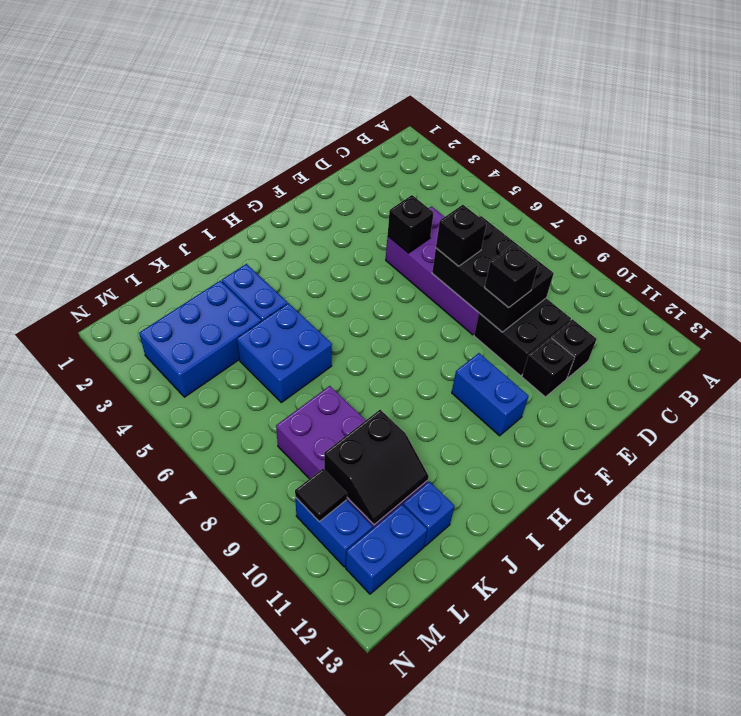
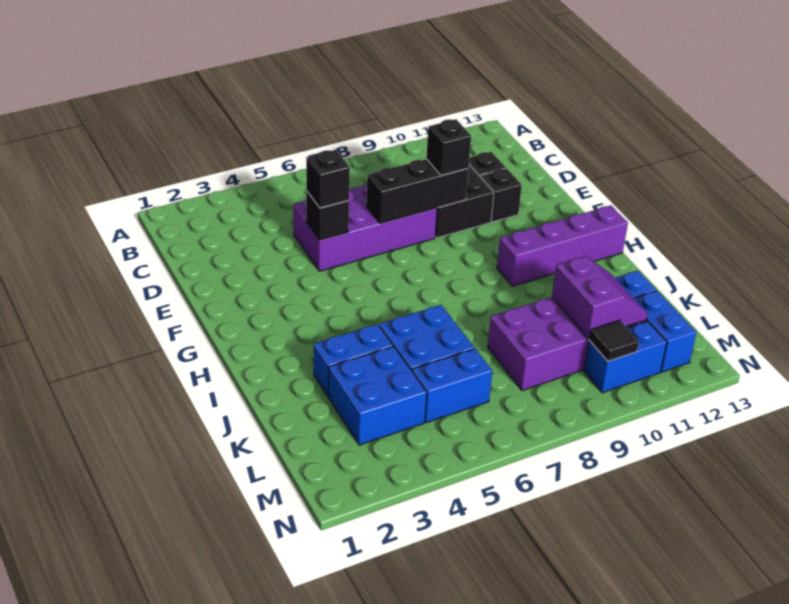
black brick D7:E9 level 2 -> black brick E7:E9 level 2
black brick E7 level 3 -> black brick E5 level 3
blue brick G10:G11 level 1 -> blue brick L5:L6 level 1
none -> purple brick H10:H13 level 1
blue brick K3:M4 level 1 -> blue brick K3:L4 level 1
black slope K10:L11 level 2 top 10 -> purple slope K10:L11 level 2 top 10

